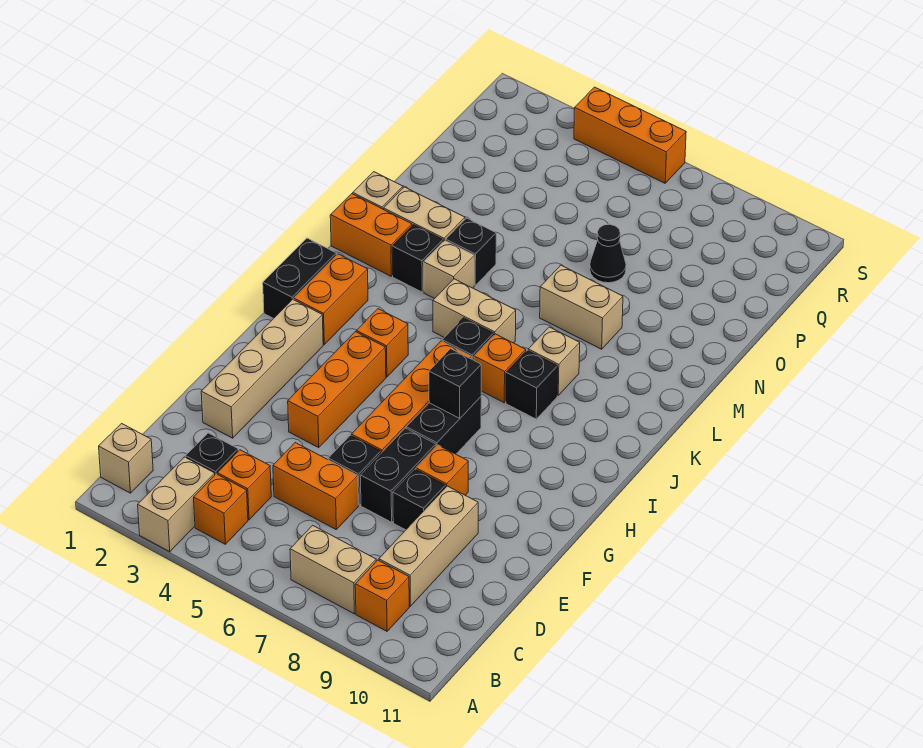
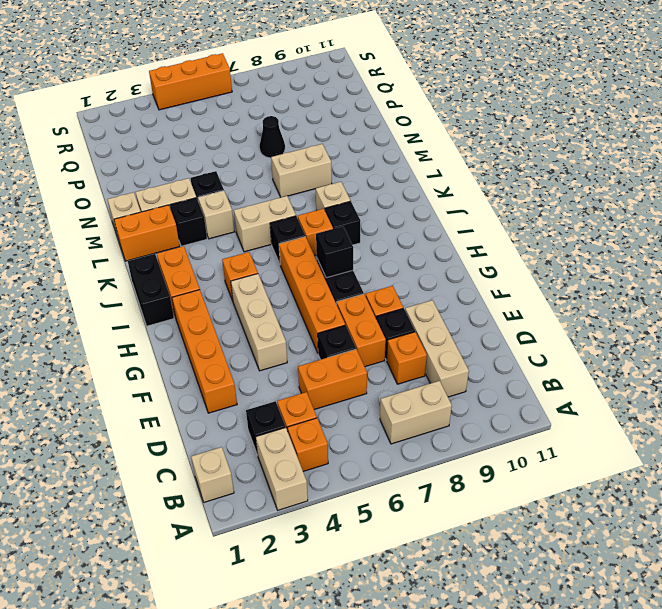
orange brick B9 level 1 -> orange brick D8 level 1
tan brick E2:H2 level 1 -> orange brick E2:H2 level 1
black brick E7:F7 level 1 -> orange brick E7:F7 level 1
orange brick F4:H4 level 1 -> tan brick F4:H4 level 1

